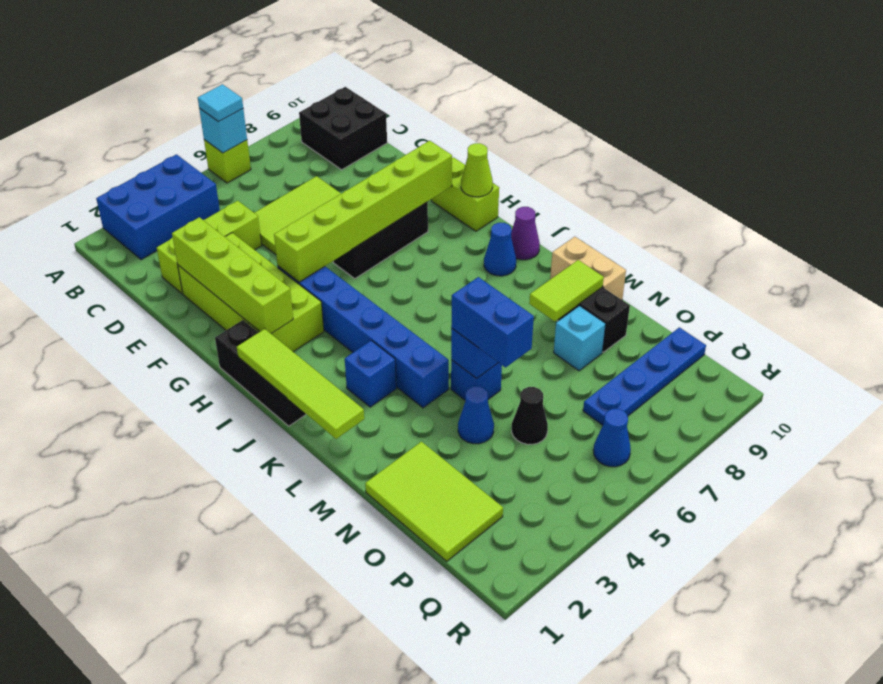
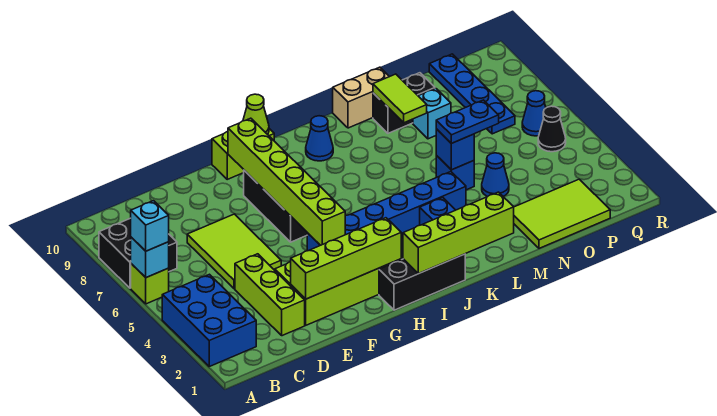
cyan tile A6 level 3 -> cyan brick A6 level 3
black brick B9:C10 level 1 -> black brick A7:B8 level 1
lime tile I1:L1 level 2 -> lime brick I1:L1 level 2
purple cone J10 level 1 -> none
blue brick M5:N5 level 3 -> blue plate M5:N5 level 3
black cone O5 level 1 -> black cone Q5 level 1

